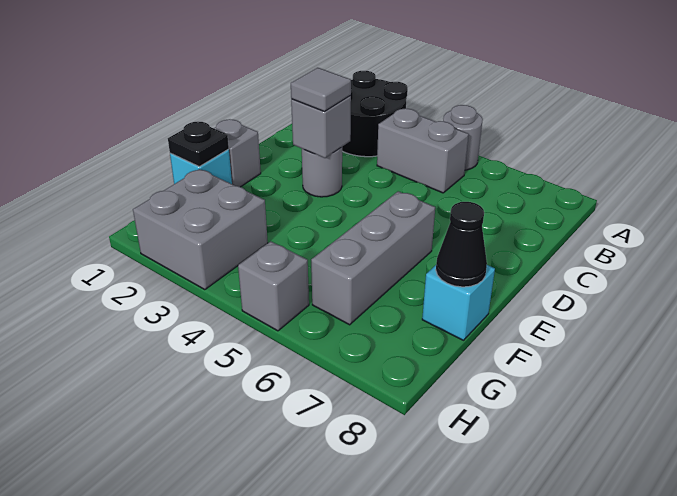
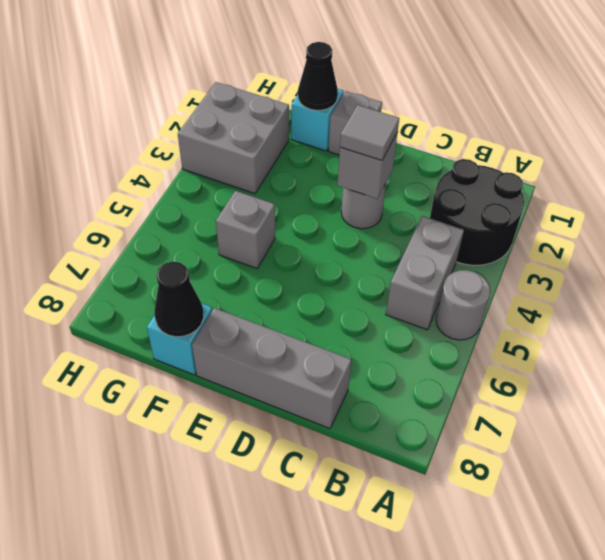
grey brick E6:G6 level 1 -> grey brick C8:E8 level 1
black plate F1 level 2 -> black cone F1 level 2
grey brick H5 level 1 -> grey brick F5 level 1

